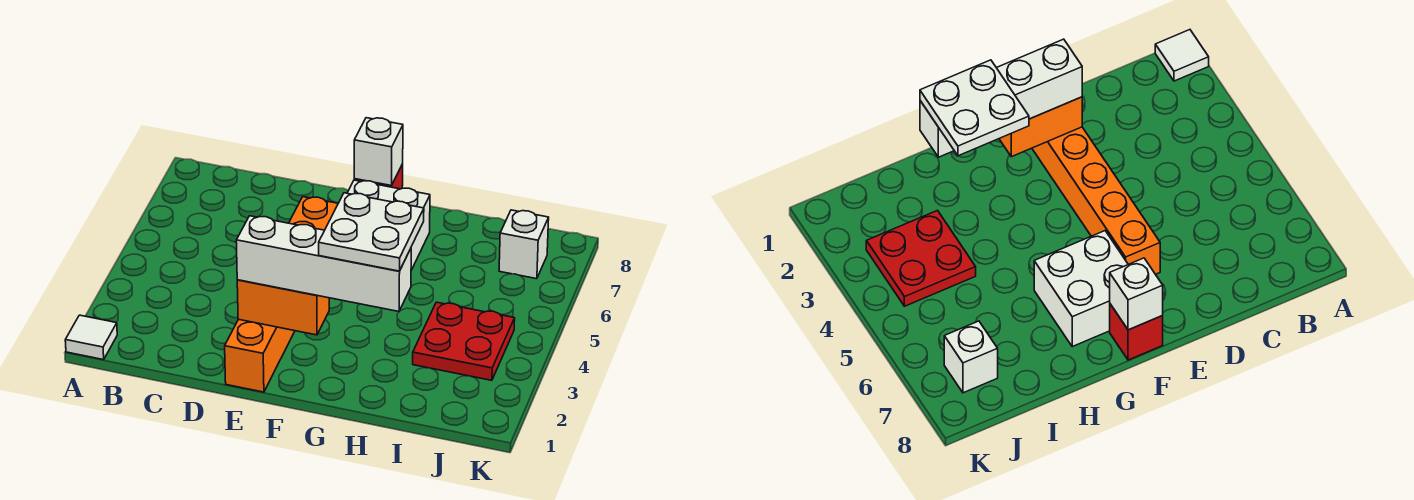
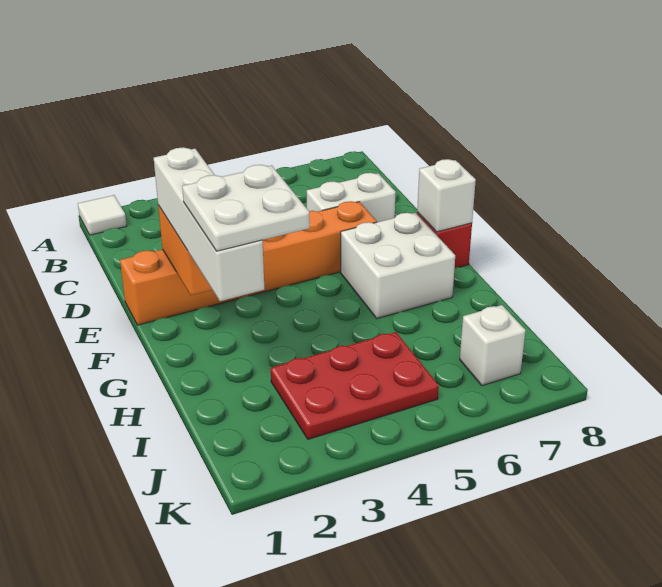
none -> white brick D6:D7 level 1
red plate I3:J4 level 1 -> red plate I3:J5 level 1

